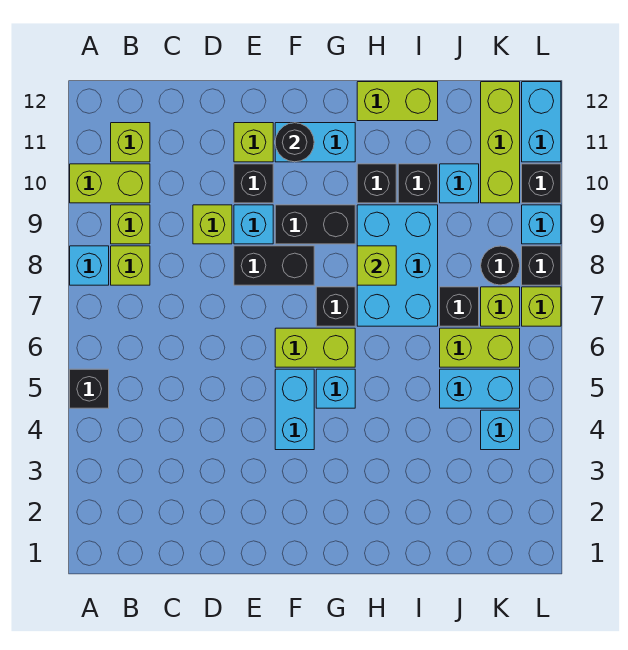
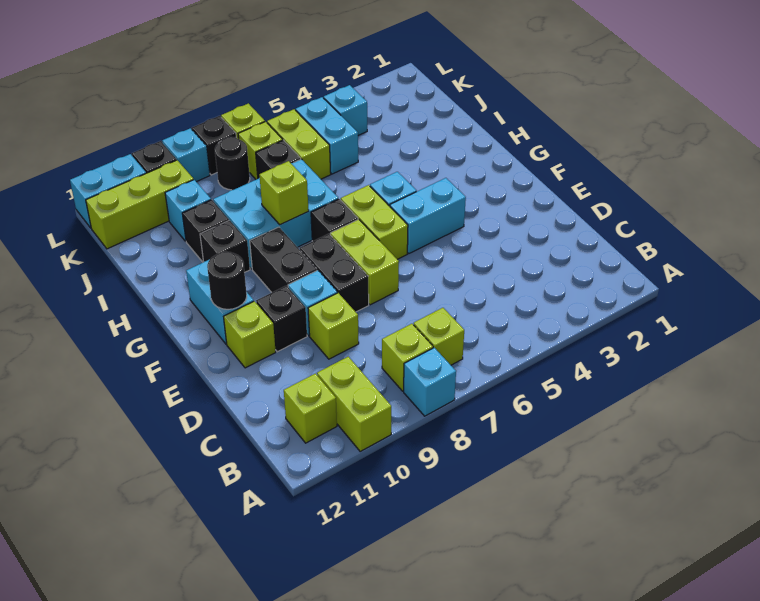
black brick A5 level 1 -> none
lime brick B9 level 1 -> lime brick B7 level 1
lime brick H12:I12 level 1 -> lime brick E7:F7 level 1

